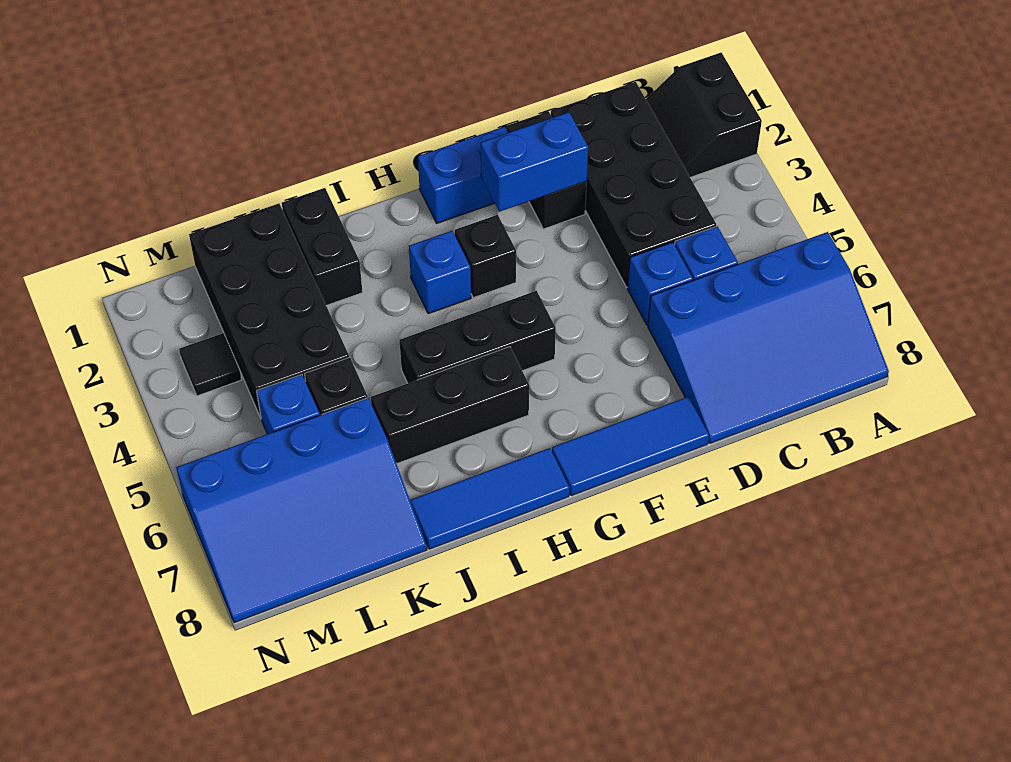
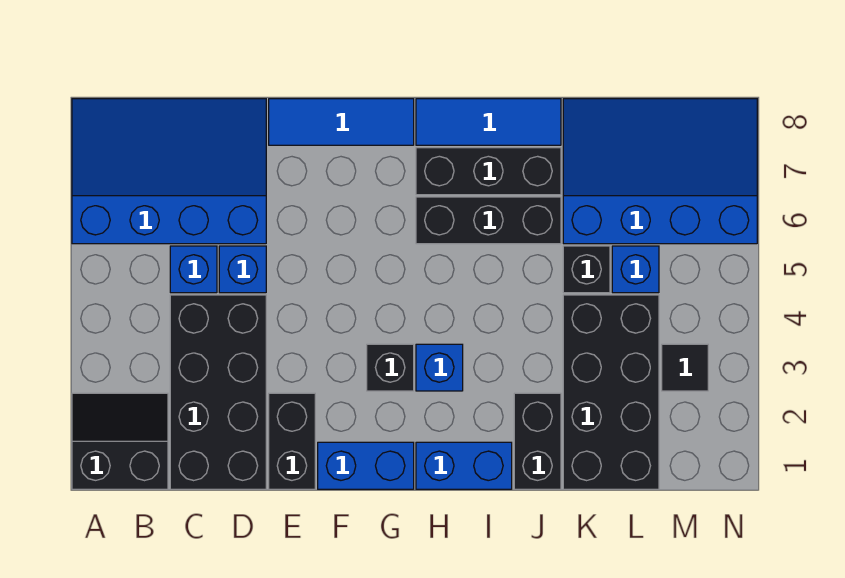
black slope A1:B2 level 1 top A -> black slope A1:B2 level 1 top 1
blue brick E2:F2 level 2 -> blue brick H1:I1 level 1
black brick G5:I5 level 1 -> black brick H7:J7 level 1

